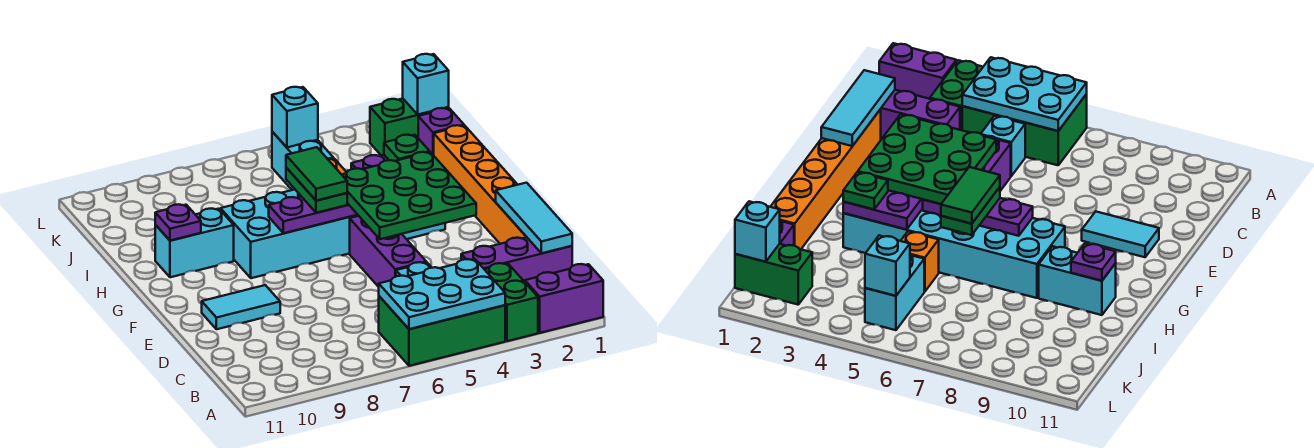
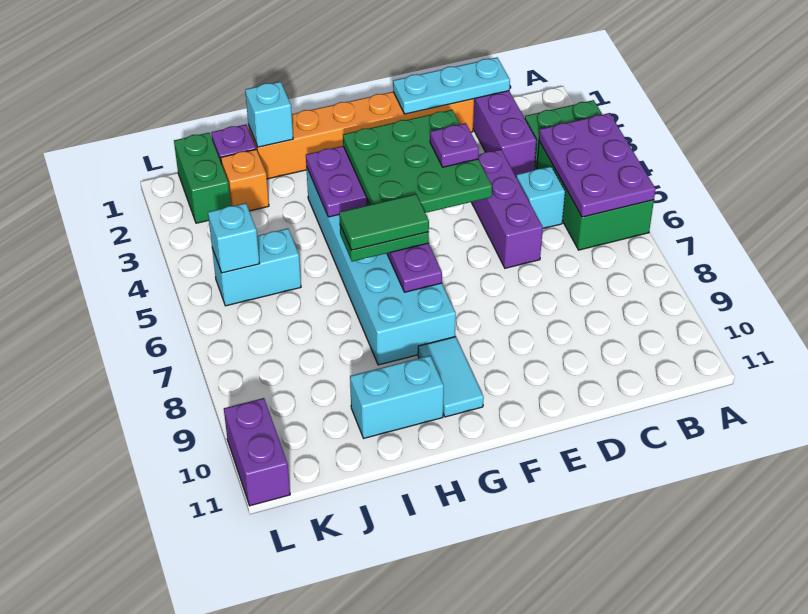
purple brick A1:A2 level 1 -> purple brick L10:L11 level 1
cyan plate A4:B6 level 2 -> purple plate A4:B6 level 2
cyan tile C1:E1 level 2 -> cyan plate C1:E1 level 2
purple brick D5:F5 level 1 -> purple brick D4:D6 level 1
cyan tile E9:E10 level 1 -> cyan tile G9:G10 level 1
green plate H3 level 3 -> none
cyan brick H9:H10 level 1 -> cyan brick H10:I10 level 1
purple plate H10 level 2 -> purple plate E4 level 4
orange brick I5 level 1 -> orange brick J2 level 1
cyan brick K1 level 2 -> cyan brick I1 level 2

